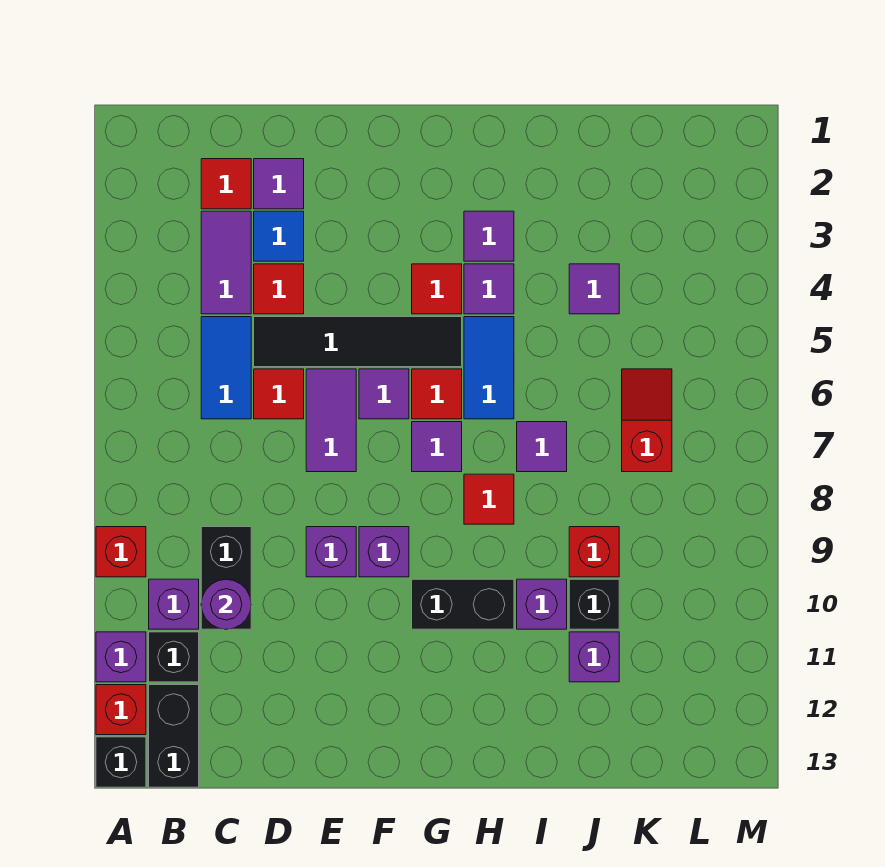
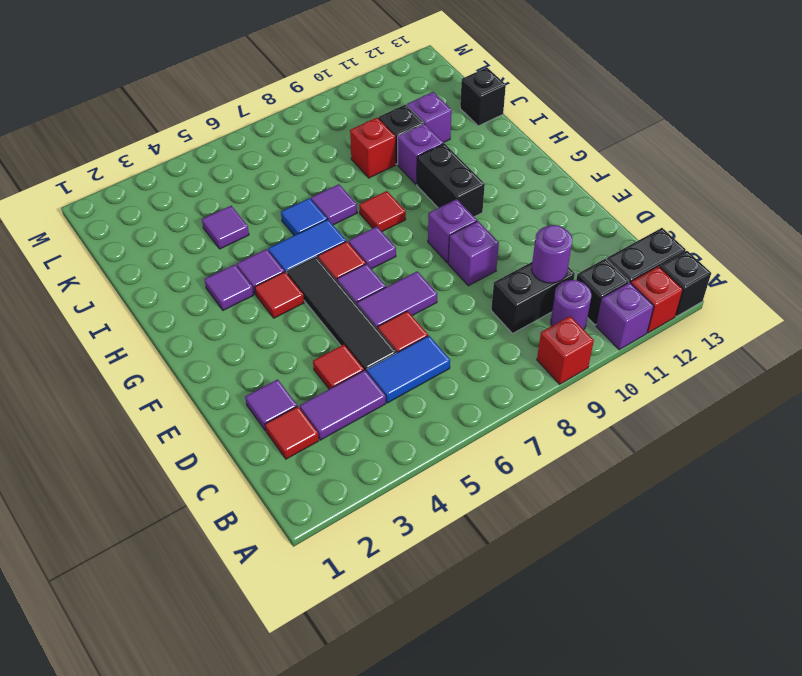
purple brick B10 level 1 -> purple round brick B10 level 1
blue tile D3 level 1 -> blue tile I6 level 1
none -> black brick J13 level 1
red slope K6:K7 level 1 top 7 -> none

